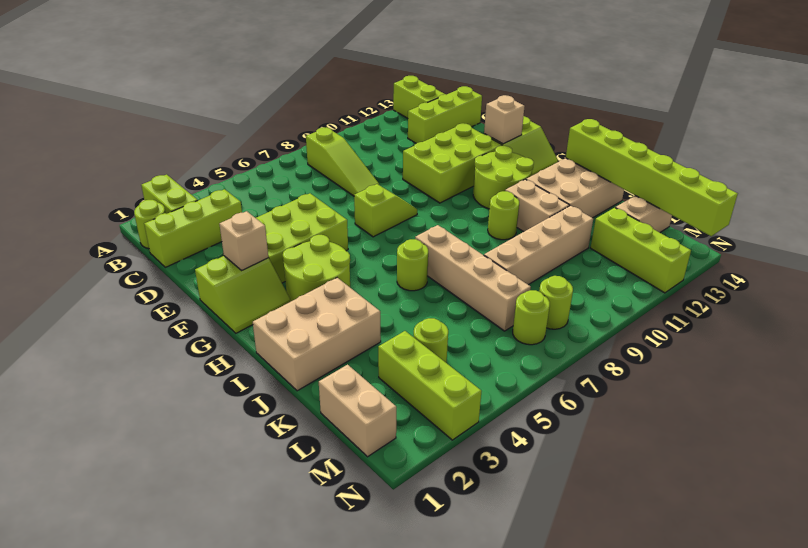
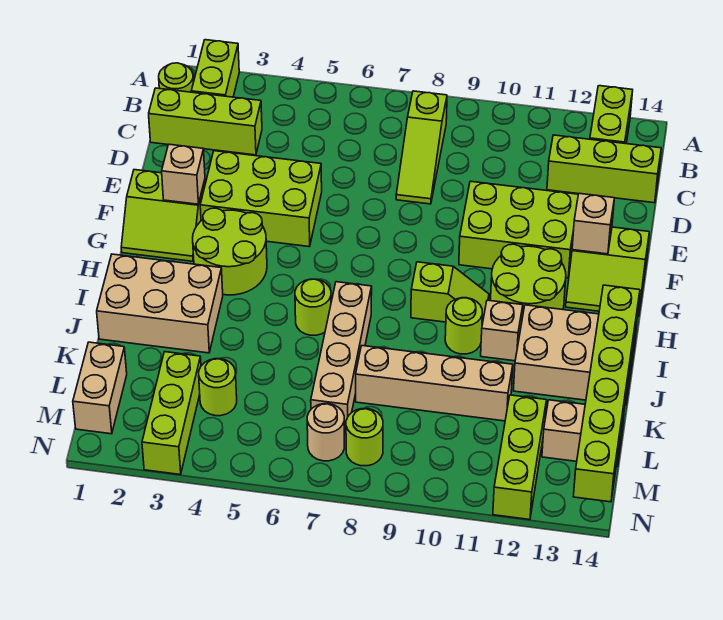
lime slope F7:F8 level 1 top 7 -> lime slope H9:H10 level 1 top 9
tan brick I11:J11 level 1 -> tan brick I11 level 1
lime round brick M7 level 1 -> tan round brick M7 level 1

